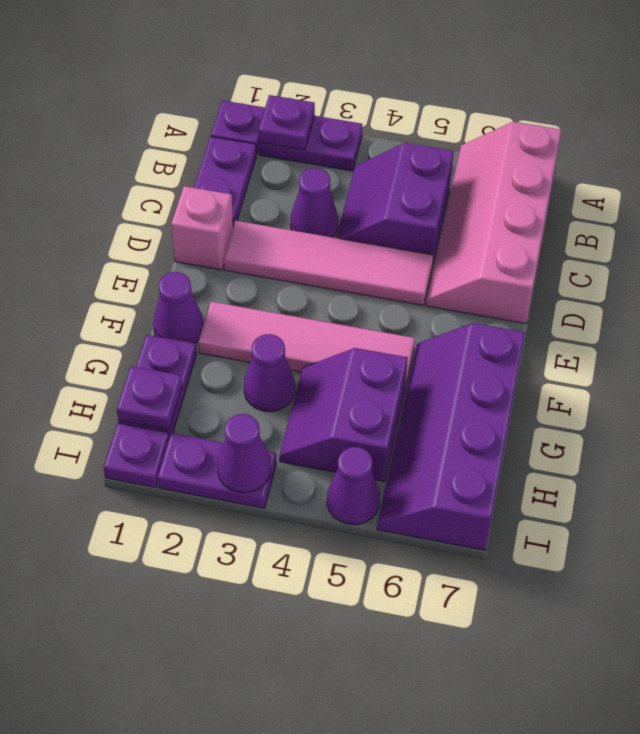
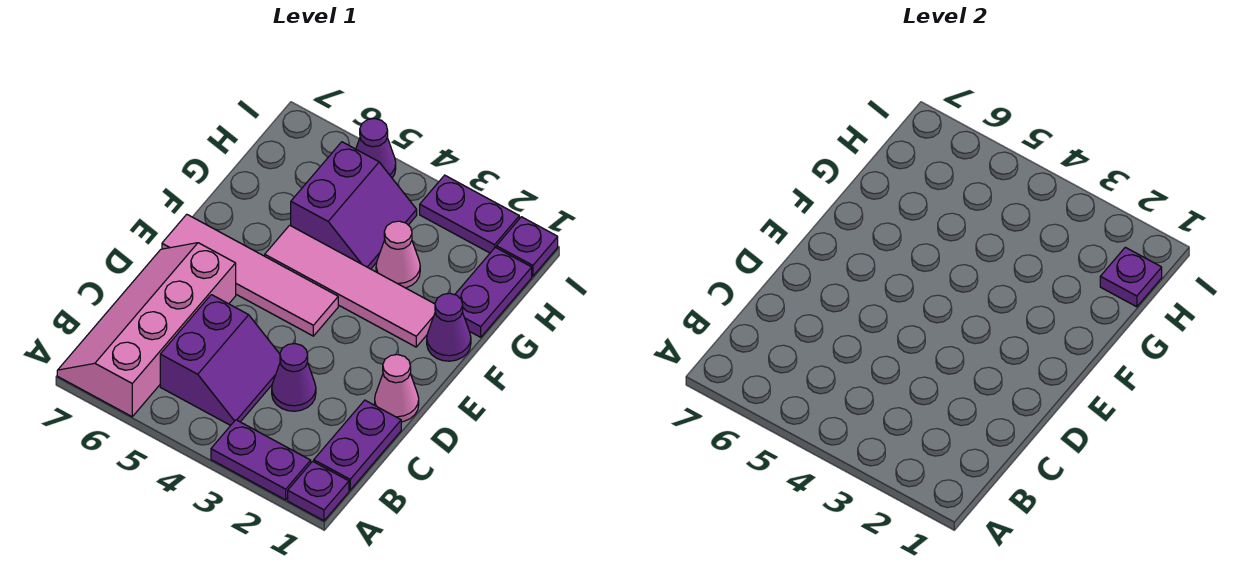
purple plate A2 level 2 -> none
pink slope A6:D7 level 1 top 7 -> pink slope A6:D7 level 1 top 6
pink brick D1 level 1 -> pink cone D1 level 1
pink tile D2:D5 level 1 -> pink tile E4:E7 level 1
purple slope F6:I7 level 1 top 7 -> none
purple cone G3 level 1 -> pink cone G3 level 1
purple cone I3 level 2 -> none

